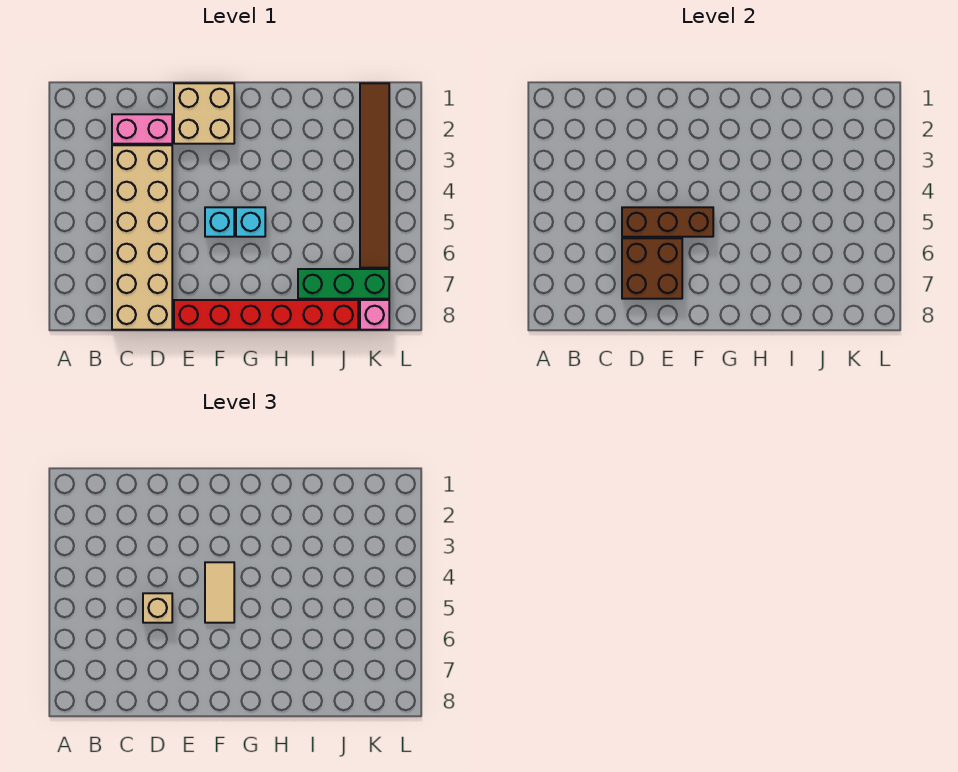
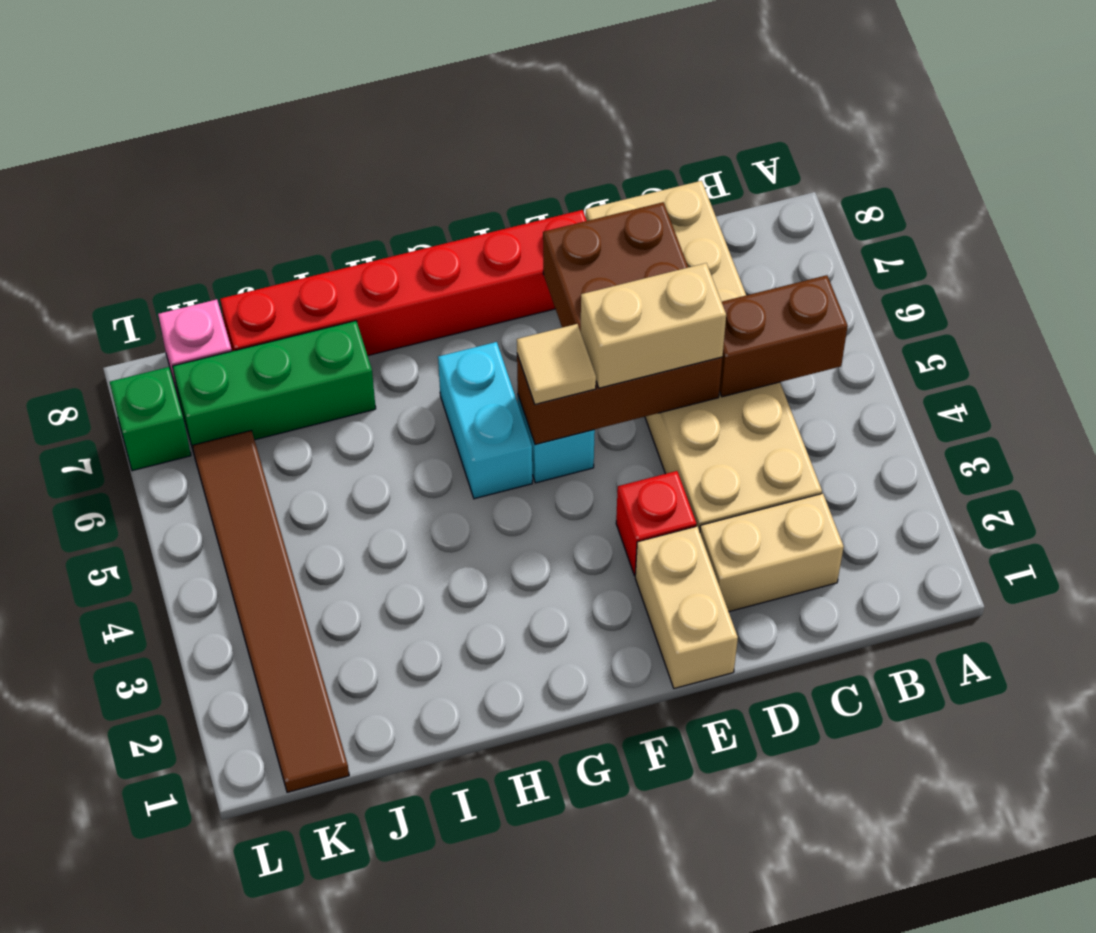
none -> brown brick B5:C5 level 2
pink brick C2:D2 level 1 -> tan brick C2:D2 level 1
tan brick D5 level 3 -> tan brick D5:E5 level 3
tan brick E1:F2 level 1 -> tan brick E1:E2 level 1
none -> red brick E3 level 1
tan tile F4:F5 level 3 -> tan tile F5 level 3
cyan brick G5 level 1 -> cyan brick G5:G6 level 1
none -> green brick L7 level 1

